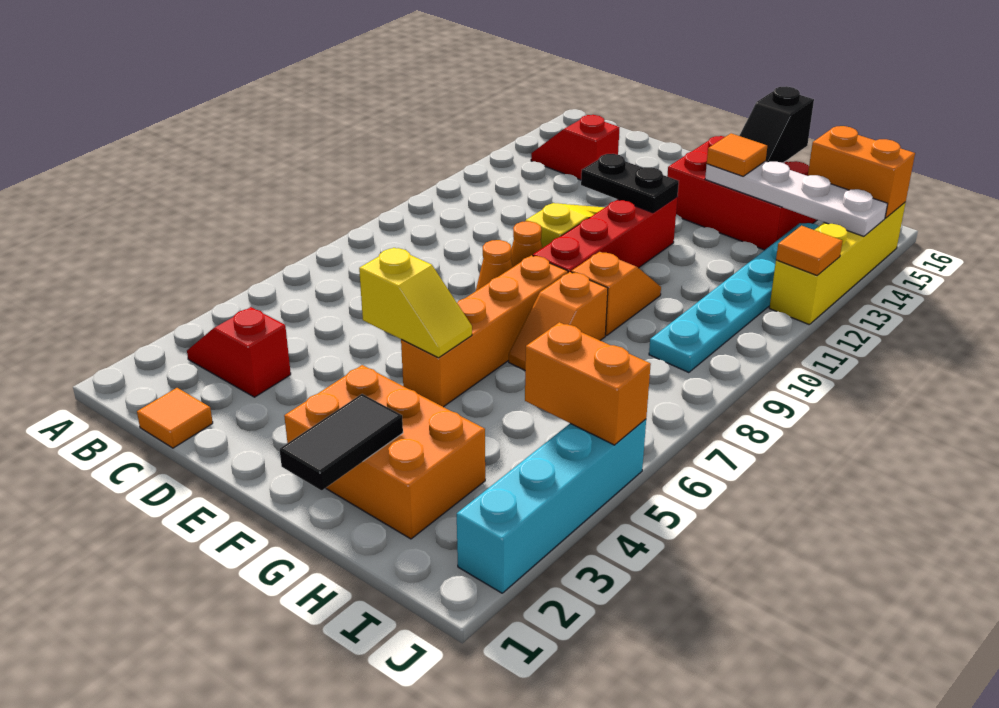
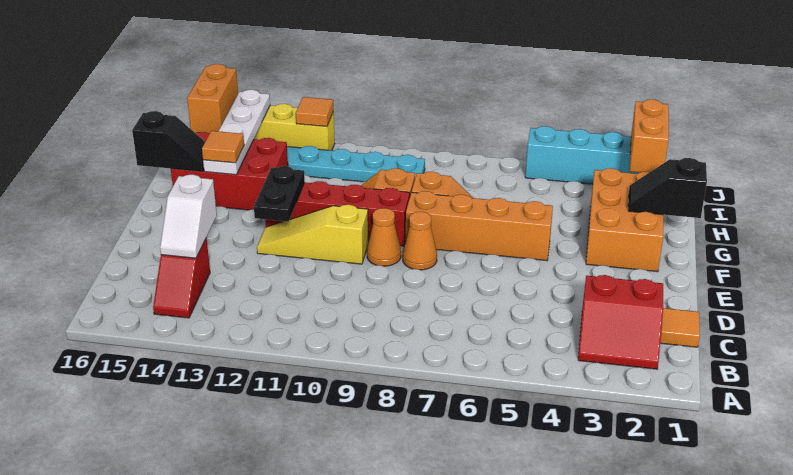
red slope B3:C3 level 1 top C -> red slope B2:C3 level 1 top C
none -> white slope C14:D14 level 2 top D
yellow slope E5:F5 level 2 top E -> none
red brick F14:H15 level 1 -> red brick G13:H15 level 1
black tile G1:G2 level 2 -> black slope G1:G2 level 2 top 1
orange brick I5:J5 level 2 -> orange brick I2:J2 level 2

